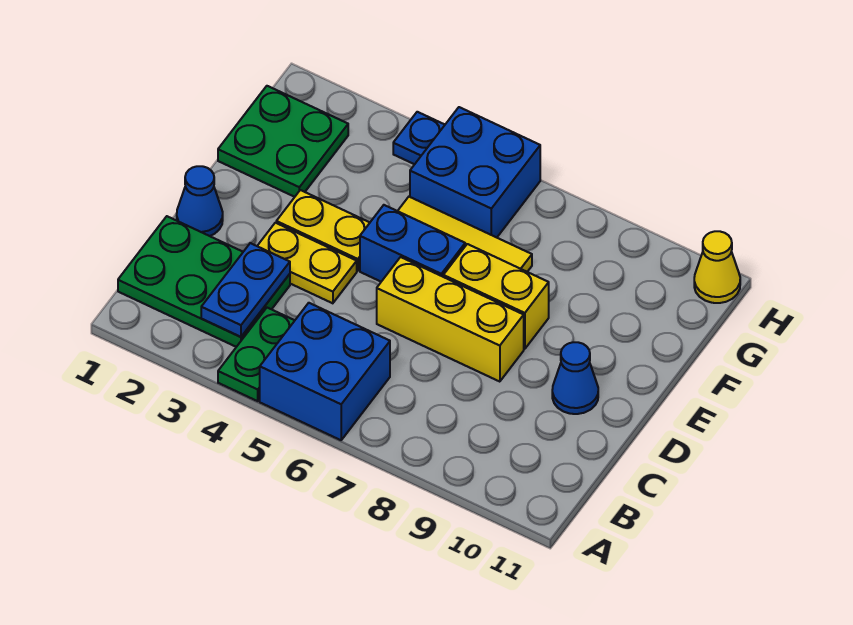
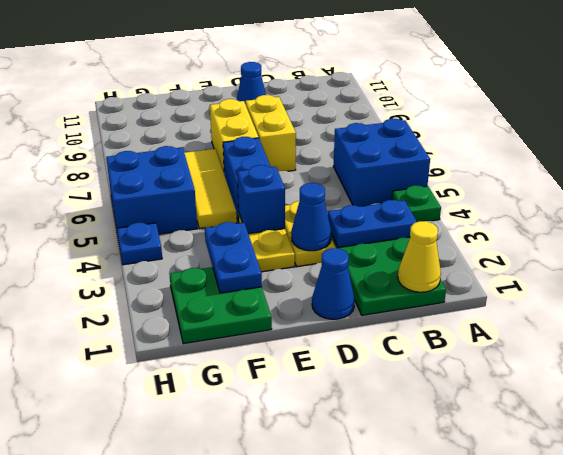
green plate A4:B4 level 1 -> green plate A4 level 1
none -> blue cone D3 level 2
yellow brick D6:D8 level 1 -> yellow brick D7:D8 level 1
none -> blue brick E4 level 2
none -> blue plate F2:F3 level 2
yellow cone H11 level 1 -> yellow cone B1 level 2

